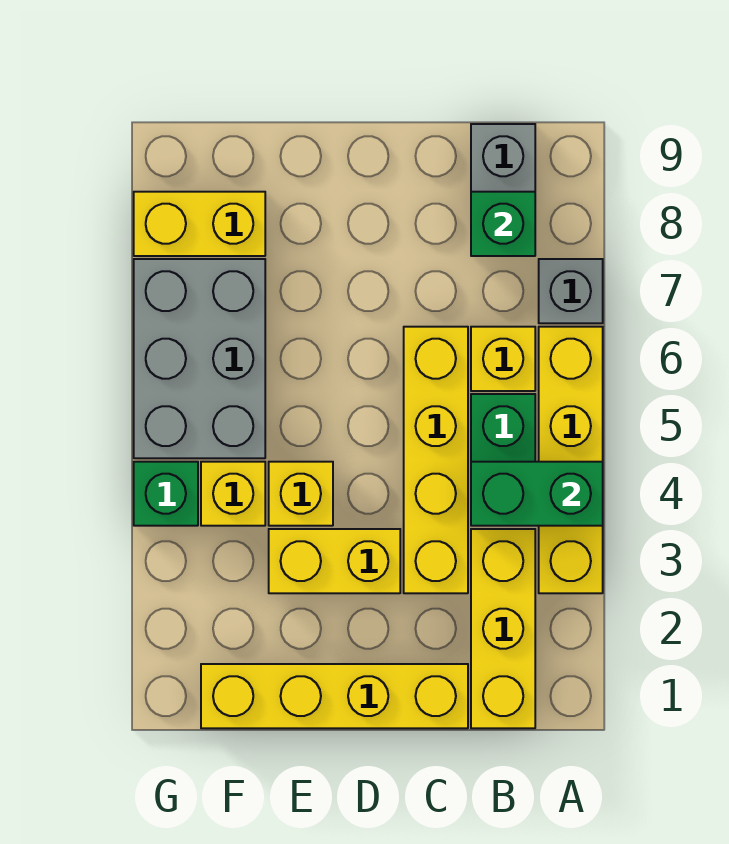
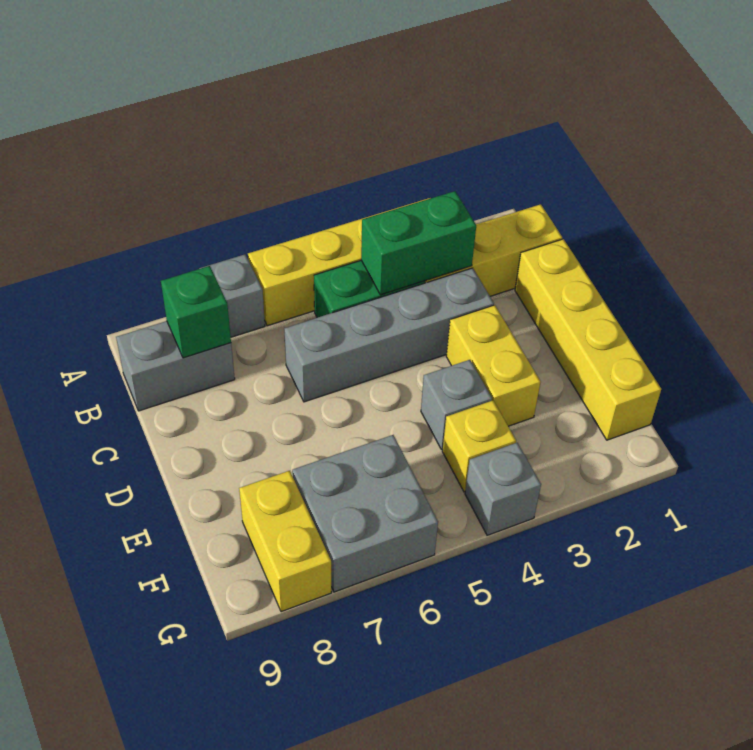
green brick A4:B4 level 2 -> green brick B3:B4 level 2
yellow brick B6 level 1 -> none
yellow brick C3:C6 level 1 -> grey brick C3:C6 level 1
yellow brick E4 level 1 -> grey brick E4 level 1
grey brick F5:G7 level 1 -> grey brick F6:G7 level 1
green brick G4 level 1 -> grey brick G4 level 1

